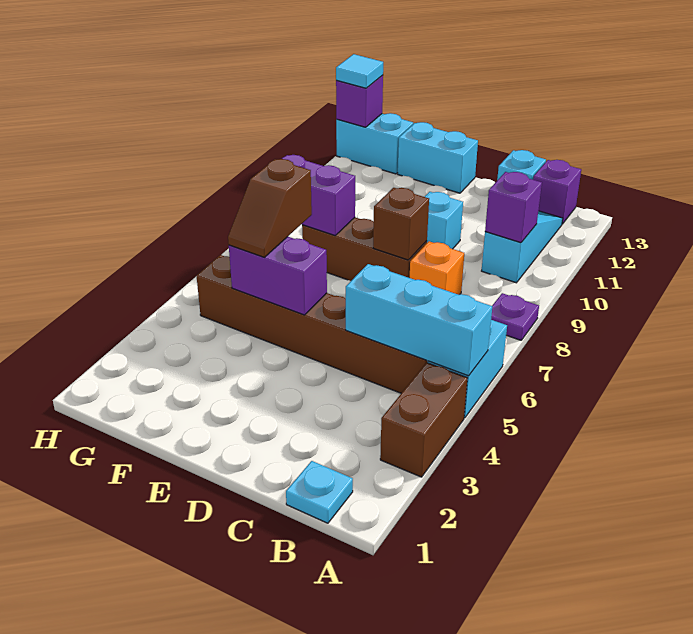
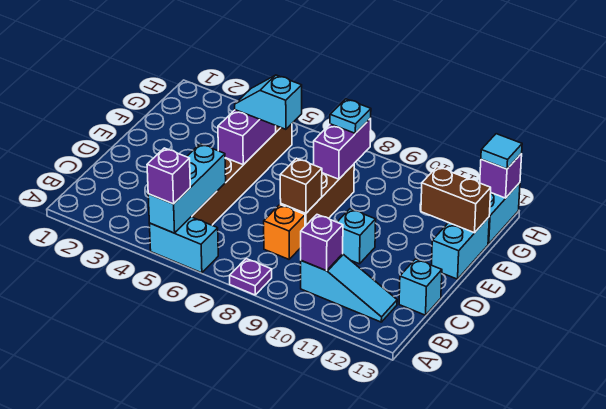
brown brick A3:A4 level 1 -> brown brick F12:F13 level 2
cyan plate B1 level 1 -> cyan plate G8 level 3
purple brick B13 level 1 -> purple brick A5 level 3
brown slope F5:F6 level 3 top 6 -> cyan slope F5:F6 level 3 top 6

